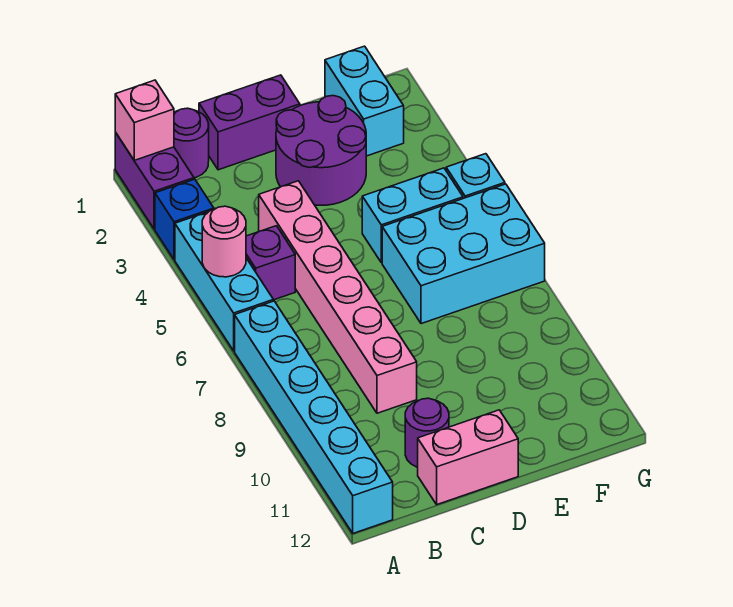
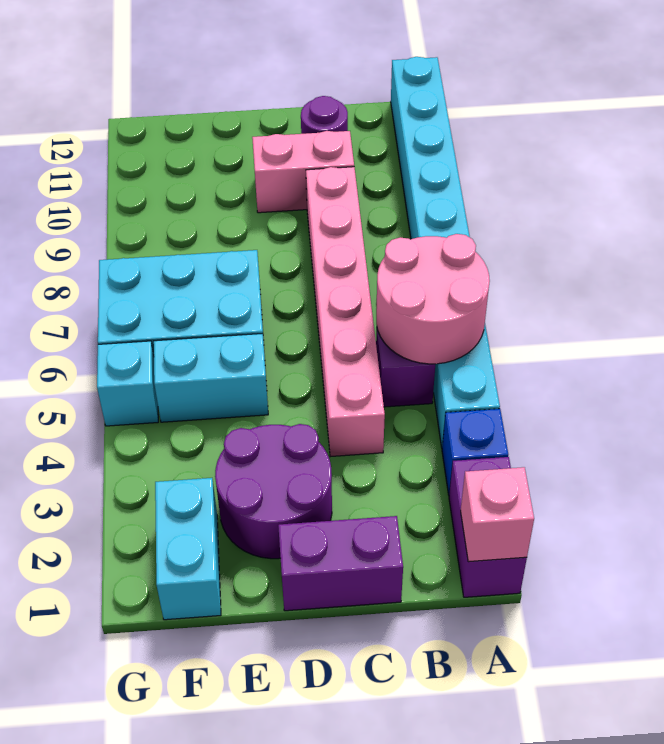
pink round brick A5 level 2 -> pink round brick A5:B6 level 2
purple round brick B1 level 1 -> none
pink brick C12:D12 level 1 -> pink brick C10:D10 level 1

